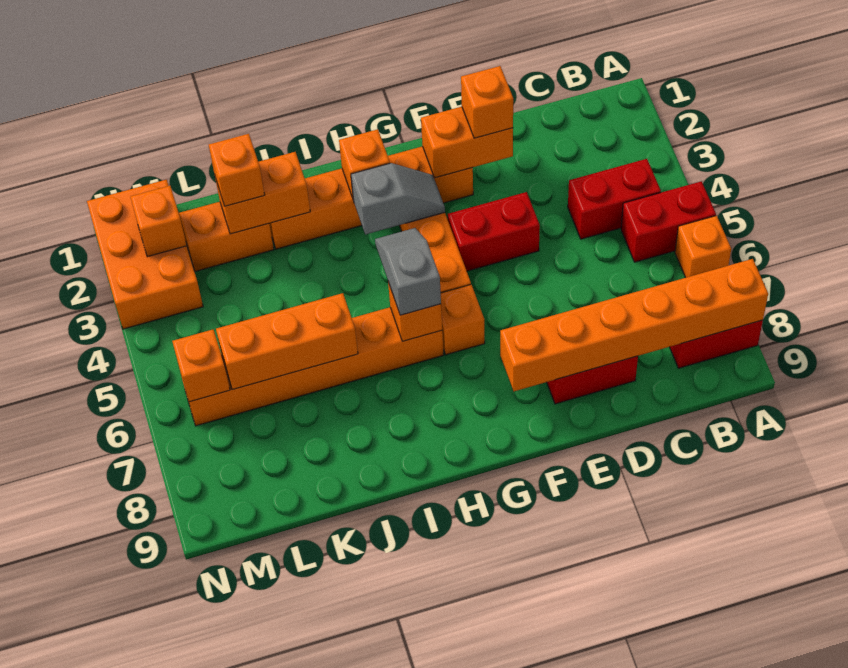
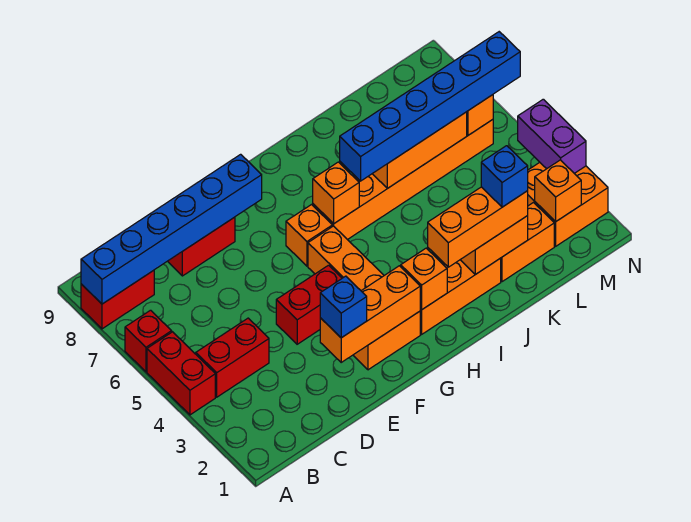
red brick A5:B5 level 1 -> red brick A4:A5 level 1
orange brick A6 level 1 -> red brick A6 level 1
orange brick A8:F8 level 2 -> blue brick A8:F8 level 2
orange brick E2:F2 level 2 -> orange brick E2:G2 level 2
orange brick E2 level 3 -> blue brick E2 level 3
grey slope G3:H3 level 2 top H -> none
grey slope H5:H6 level 3 top 6 -> none
none -> blue brick I6:N6 level 3
orange brick K2 level 3 -> orange brick I2:K2 level 3
none -> blue brick K2 level 4
orange brick M1:N3 level 1 -> orange brick M2:N3 level 1
none -> purple brick N3:N4 level 2

